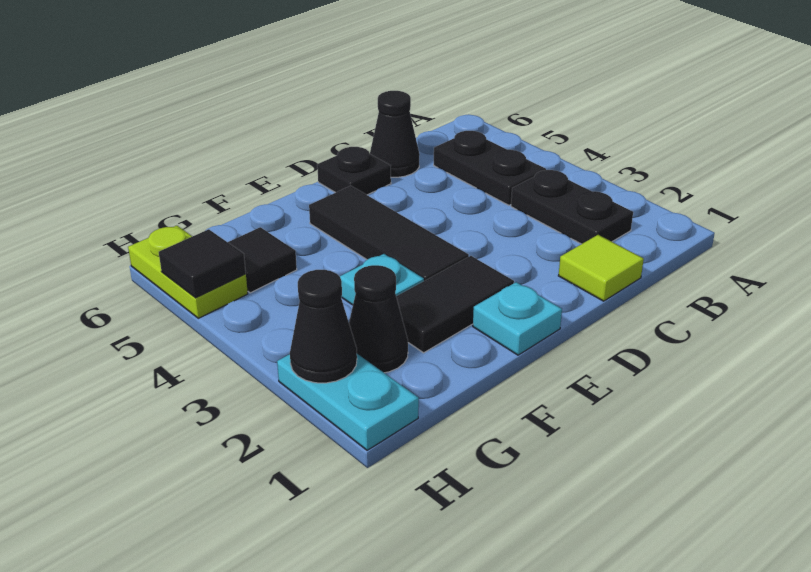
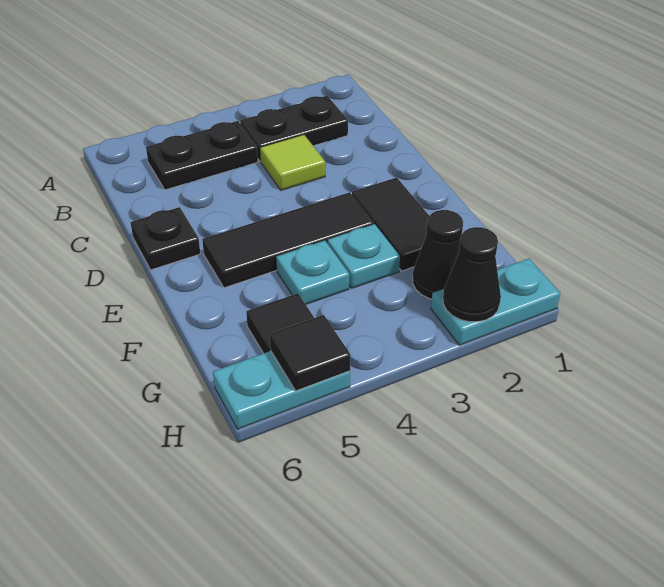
lime tile C1 level 1 -> lime tile C3 level 1
black cone C6 level 1 -> none
cyan plate E1 level 1 -> cyan plate F4 level 1
lime plate H5:H6 level 1 -> cyan plate H5:H6 level 1

